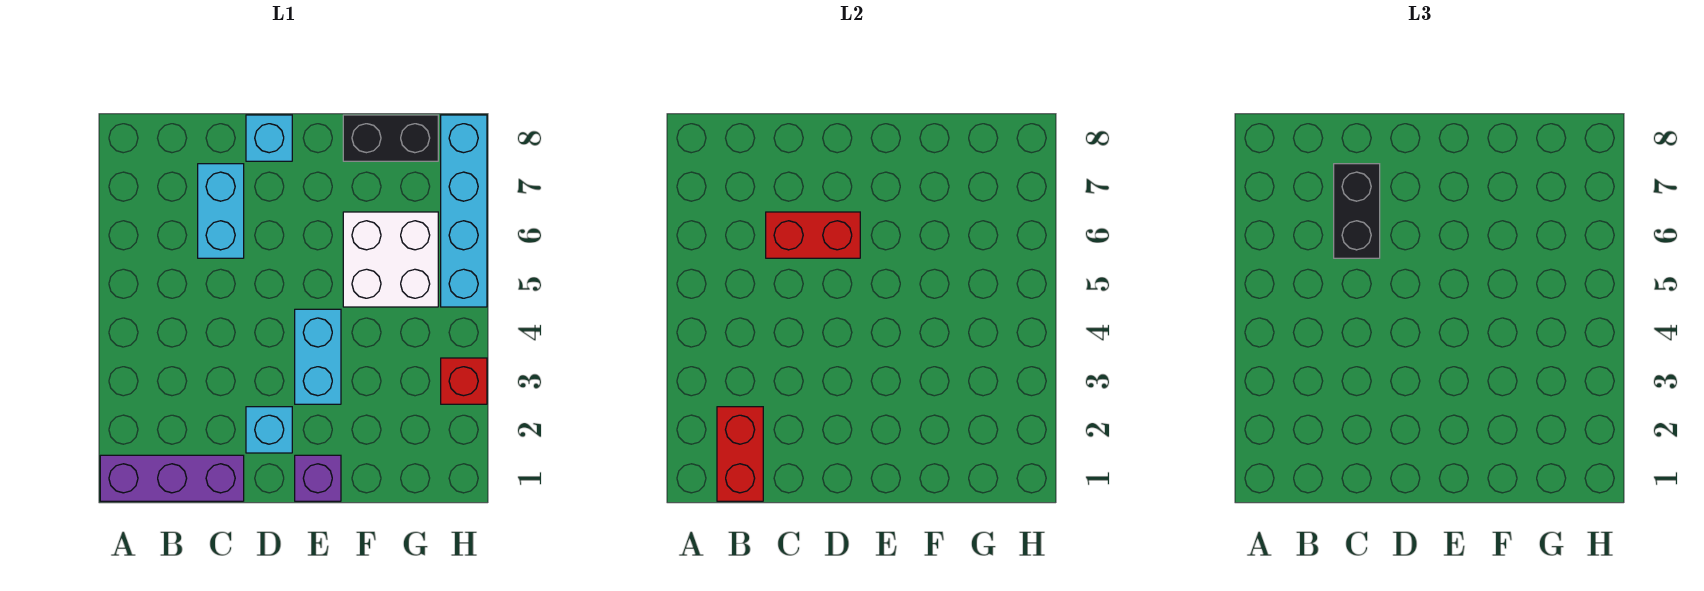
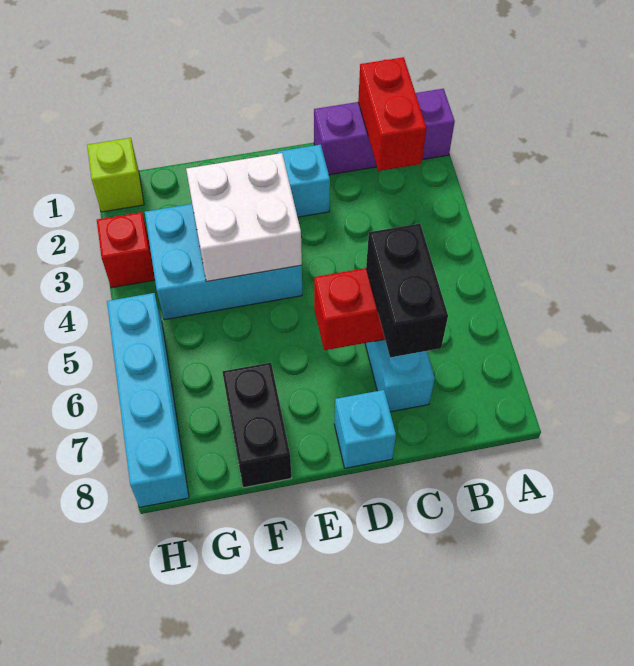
purple brick E1 level 1 -> none
cyan brick E3:E4 level 1 -> cyan brick E3:G4 level 1
white brick F5:G6 level 1 -> white brick E3:F4 level 2
black brick F8:G8 level 1 -> black brick F7:F8 level 1
none -> lime brick H1 level 1

